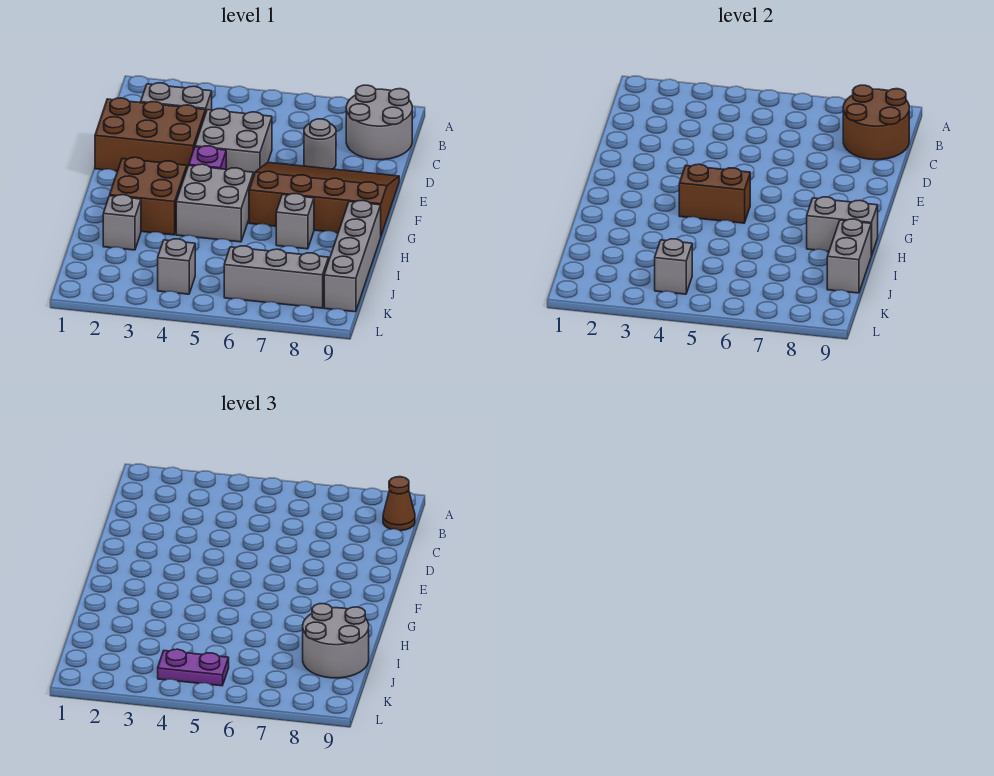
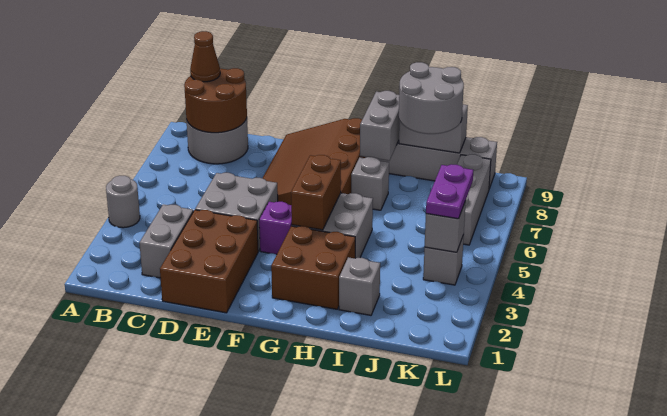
grey round brick D7 level 1 -> grey round brick A4 level 1

